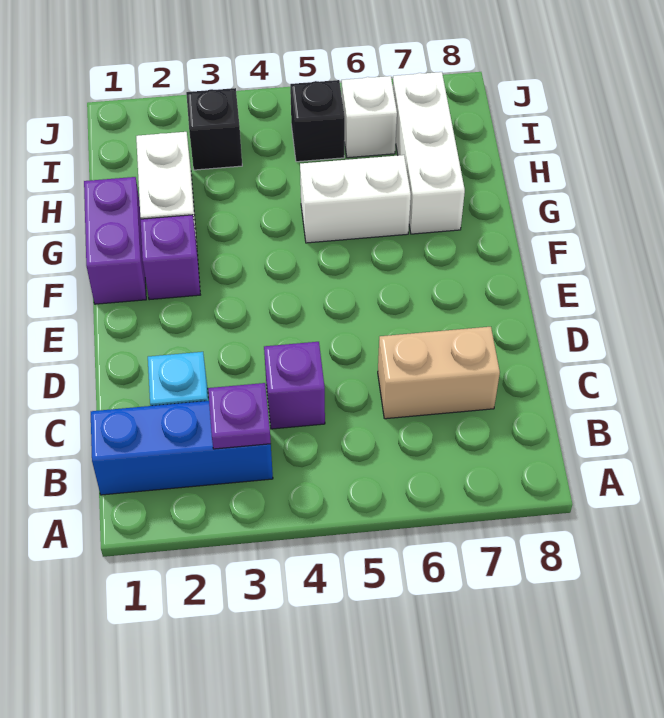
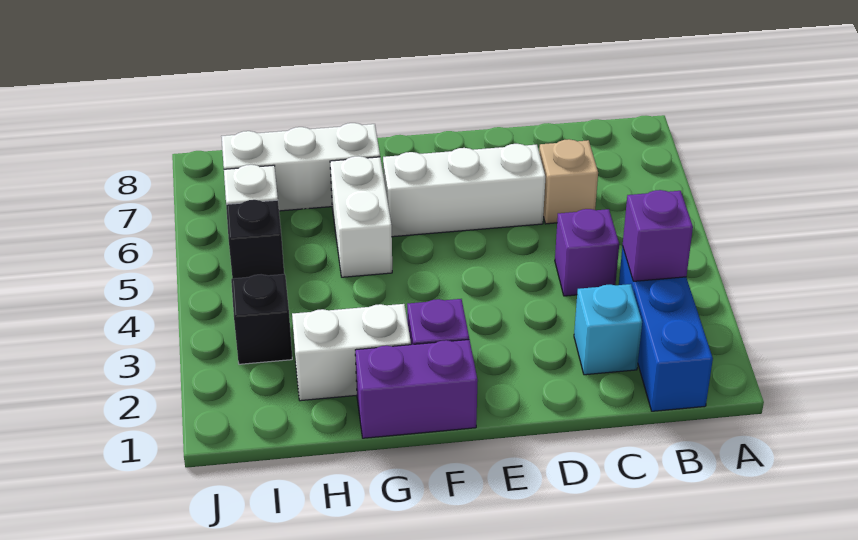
purple plate B3 level 2 -> purple brick B3 level 2
tan brick C6:C7 level 1 -> tan brick C6 level 1
none -> white brick D6:F6 level 1

